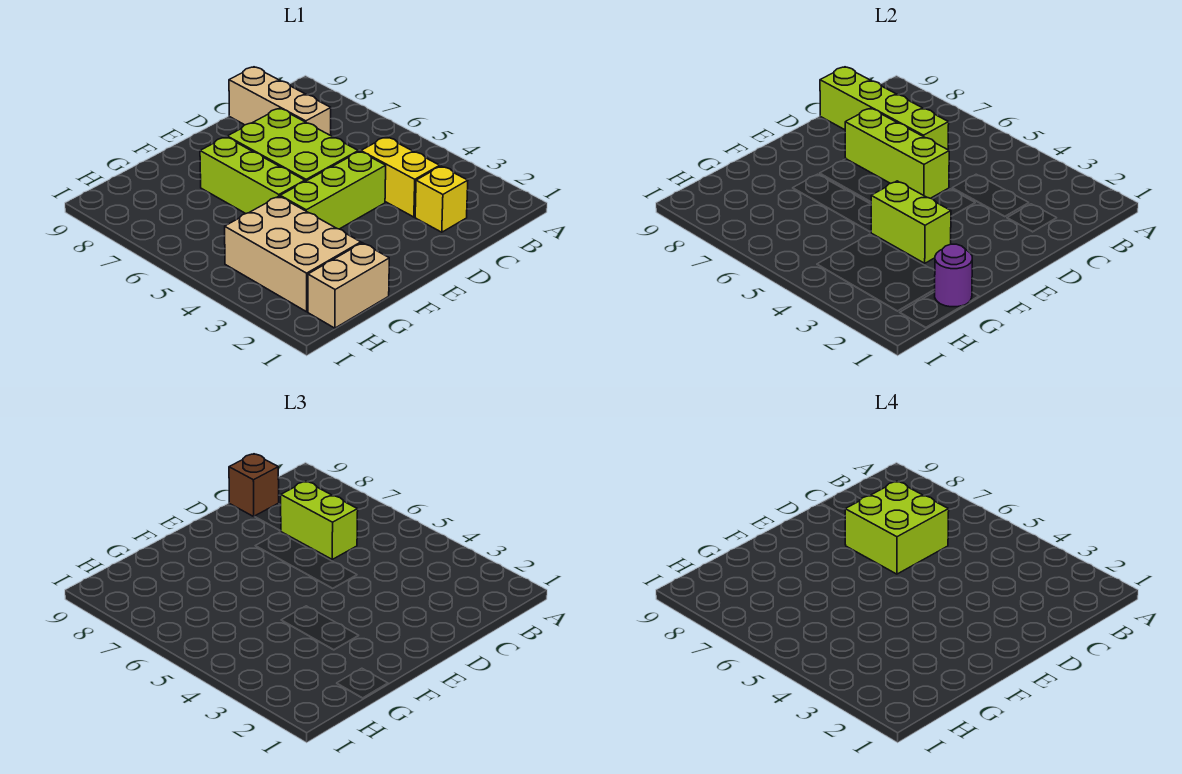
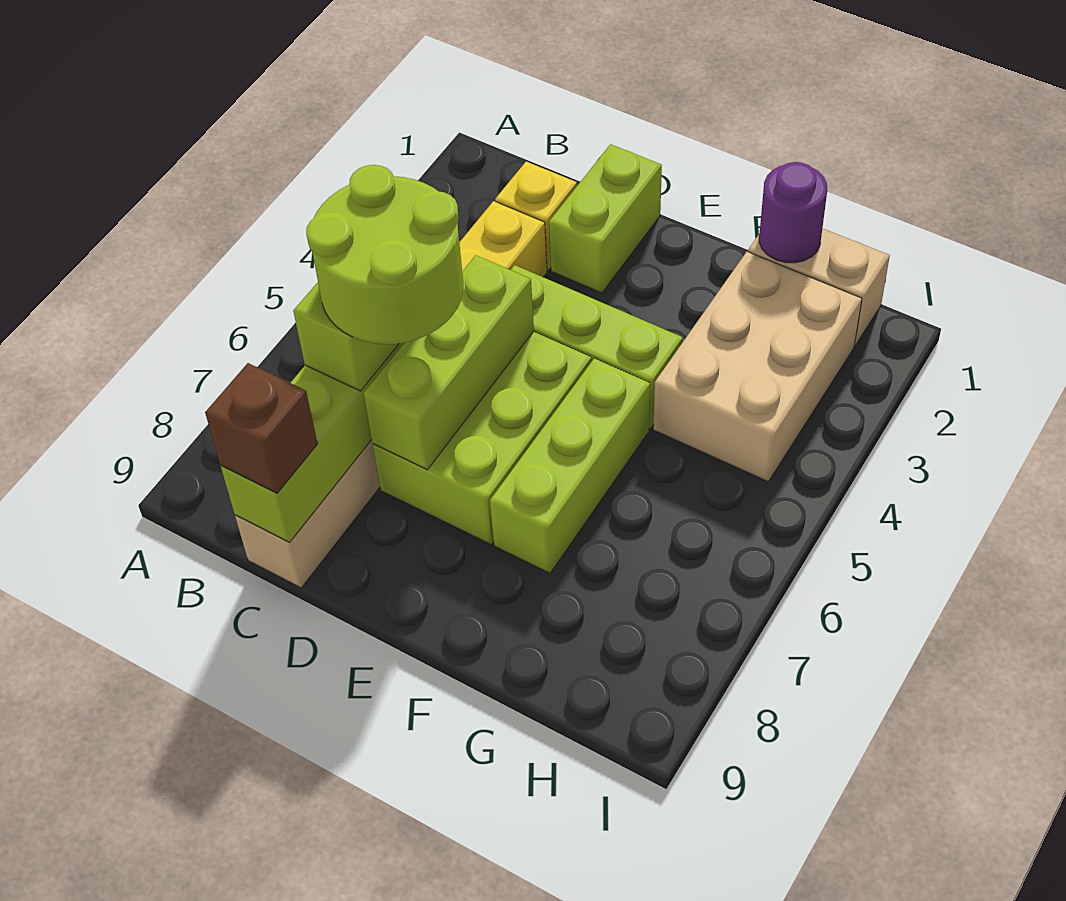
lime brick C6:D7 level 4 -> lime round brick C6:D7 level 4
lime brick F3:F4 level 2 -> lime brick D1:D2 level 1

